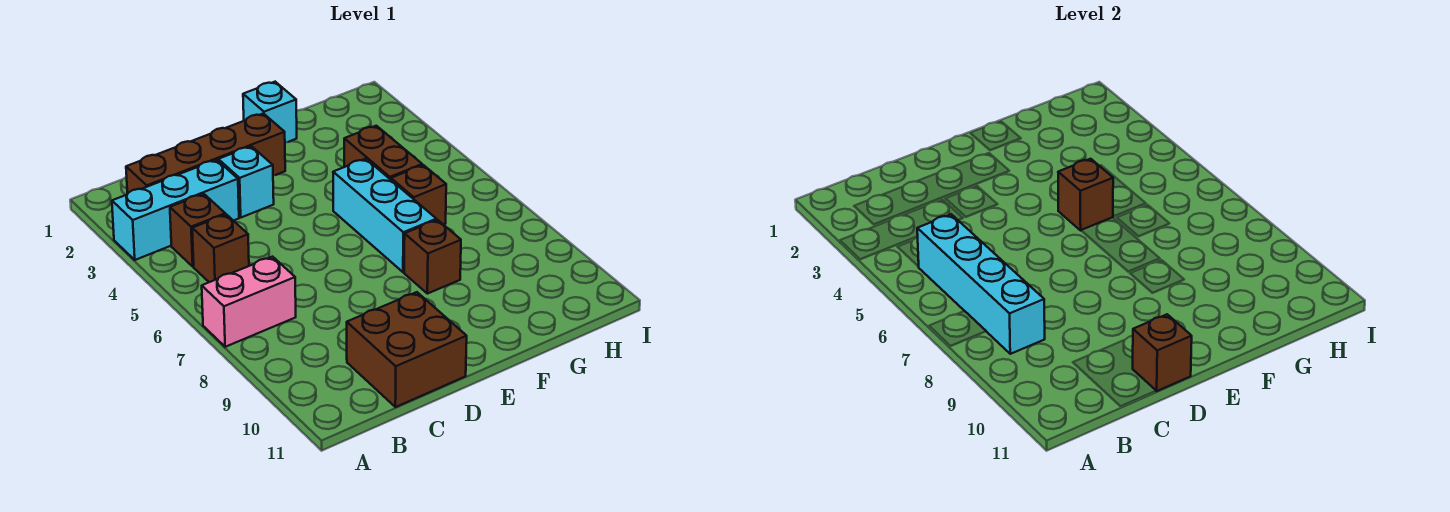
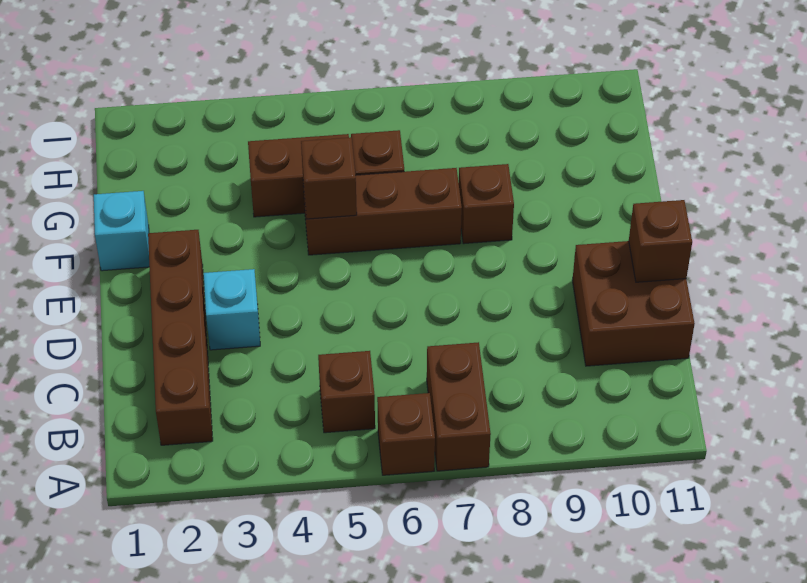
cyan brick A3:C3 level 1 -> none
pink brick A7:B7 level 1 -> brown brick A7:B7 level 1
brown brick B4 level 1 -> brown brick A6 level 1
cyan brick B5:B8 level 2 -> none
cyan brick F5:F7 level 1 -> brown brick F5:F7 level 1

